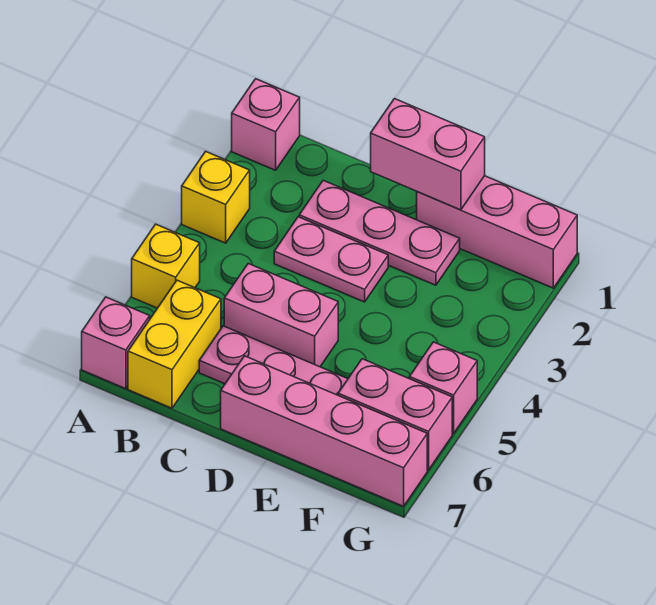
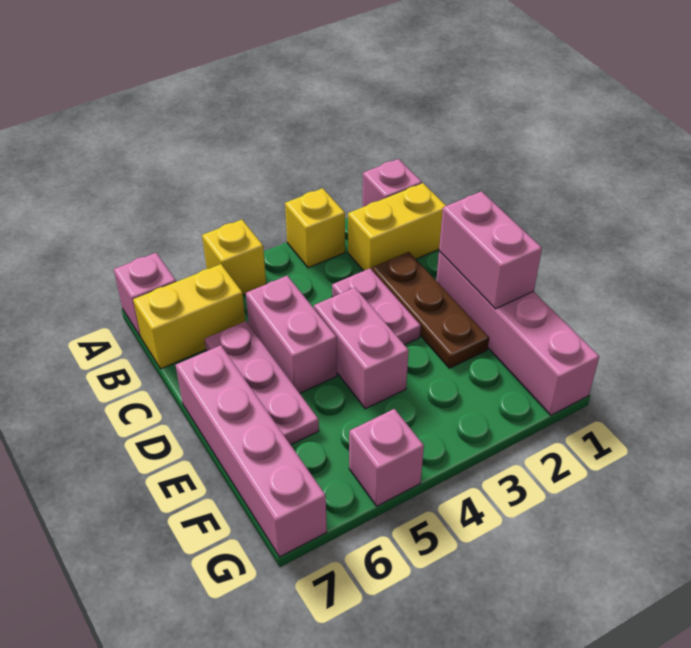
none -> yellow brick B1:B2 level 1
pink plate C2:E2 level 1 -> brown plate C2:E2 level 1
pink brick E1:G1 level 1 -> pink brick D1:G1 level 1
pink brick F6:G6 level 1 -> pink brick D4:E4 level 1

